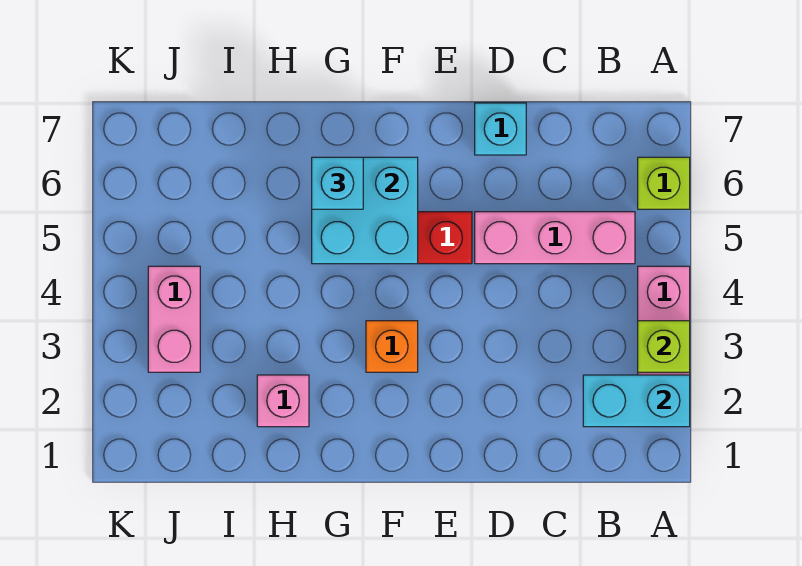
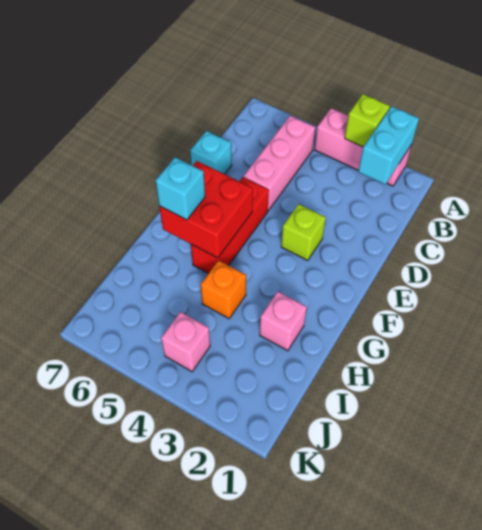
lime brick A6 level 1 -> lime brick E3 level 1
orange brick F3 level 1 -> orange brick H4 level 1
cyan brick F5:G6 level 2 -> red brick F5:G6 level 2
pink brick J3:J4 level 1 -> pink brick J4 level 1

